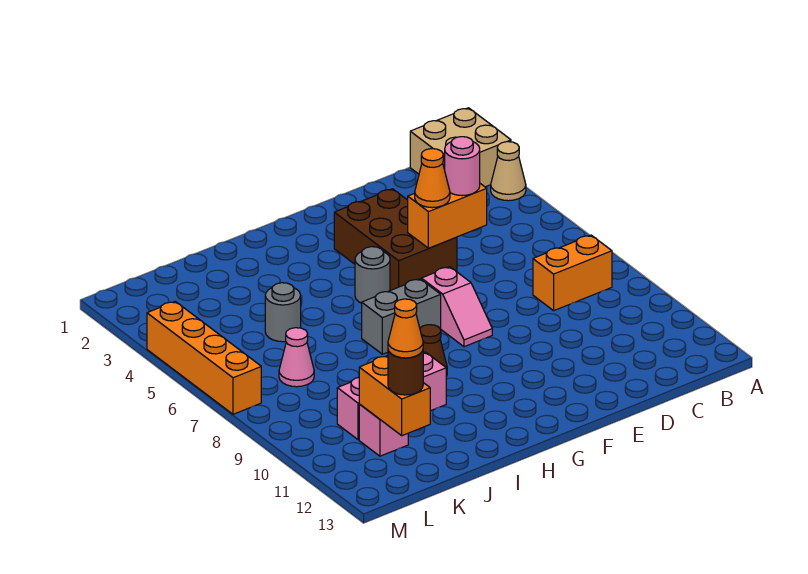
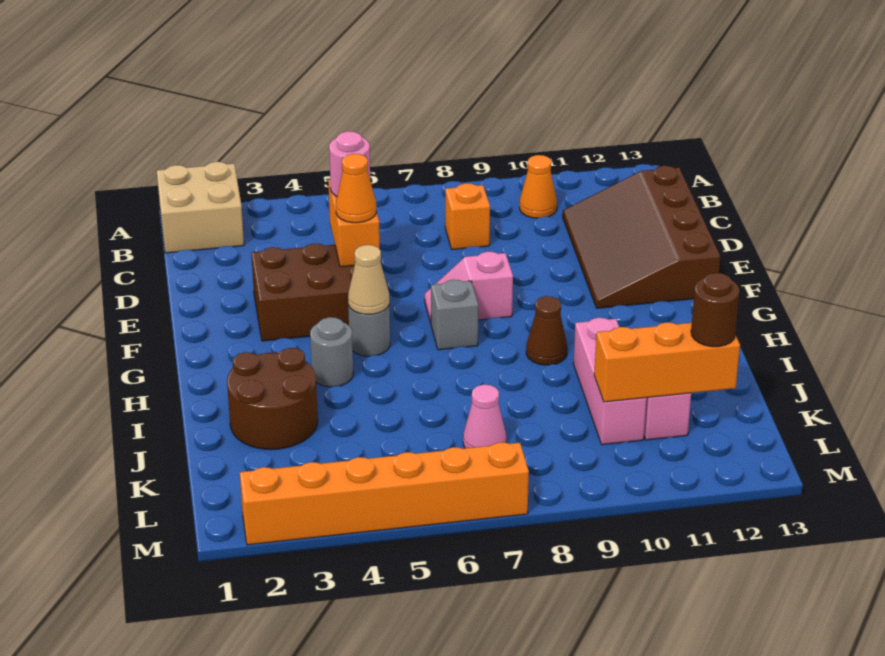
tan cone A3 level 1 -> tan cone G5 level 2
orange brick B8:C8 level 1 -> orange brick C8 level 1
none -> brown slope C11:F13 level 1 top 13
pink slope F7:F8 level 1 top 7 -> pink slope F7:F8 level 1 top 8
grey brick G7:H7 level 1 -> grey brick G7 level 1
none -> brown round brick I2:J3 level 1
grey round brick J5 level 1 -> grey round brick H4 level 1
orange brick K11:K12 level 2 -> orange brick K10:K12 level 2
orange cone K12 level 4 -> orange cone B10 level 1
orange brick M4:M7 level 1 -> orange brick M2:M7 level 1

